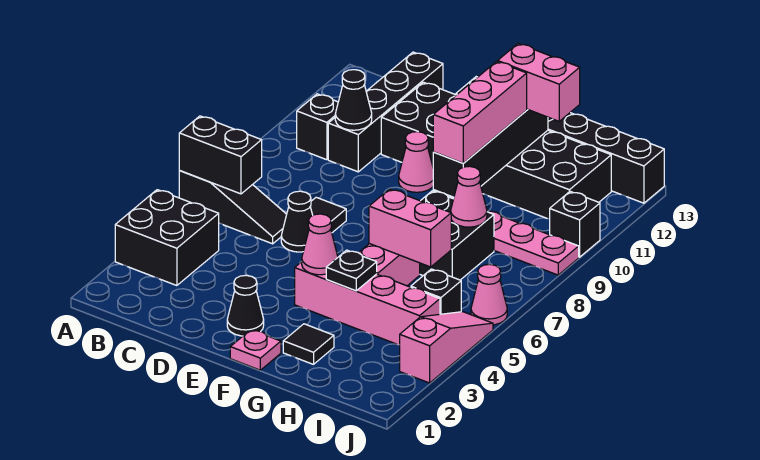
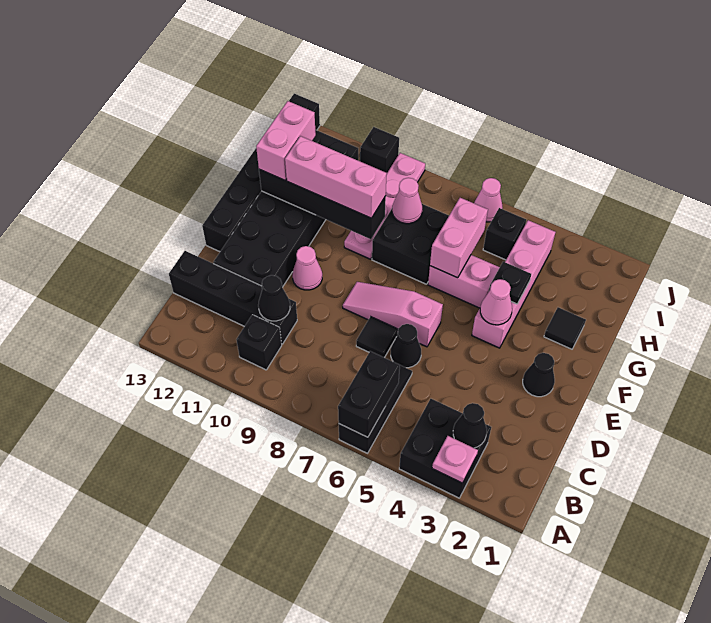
none -> black cone B3 level 2
pink plate F1 level 1 -> pink plate A3 level 2
pink slope J3:J5 level 1 top 3 -> pink slope E6:E8 level 1 top 6

